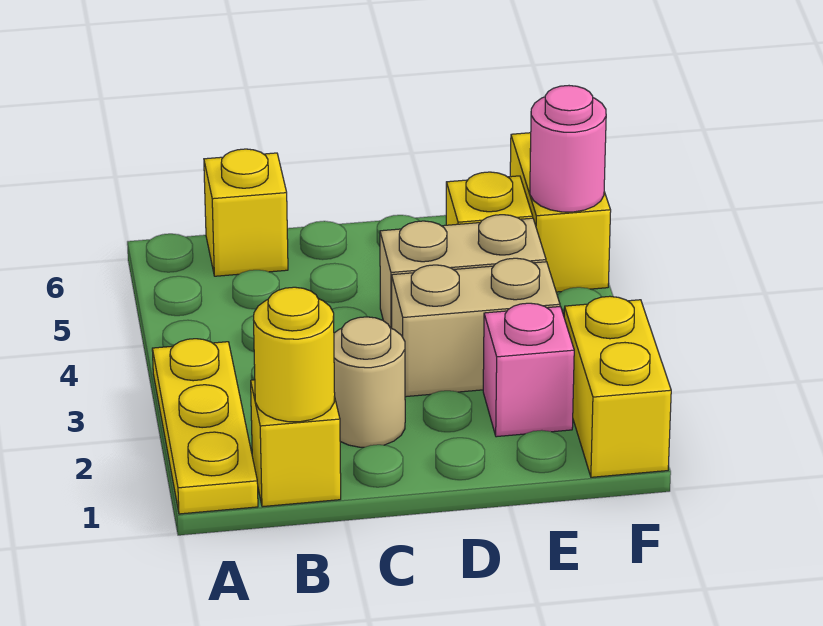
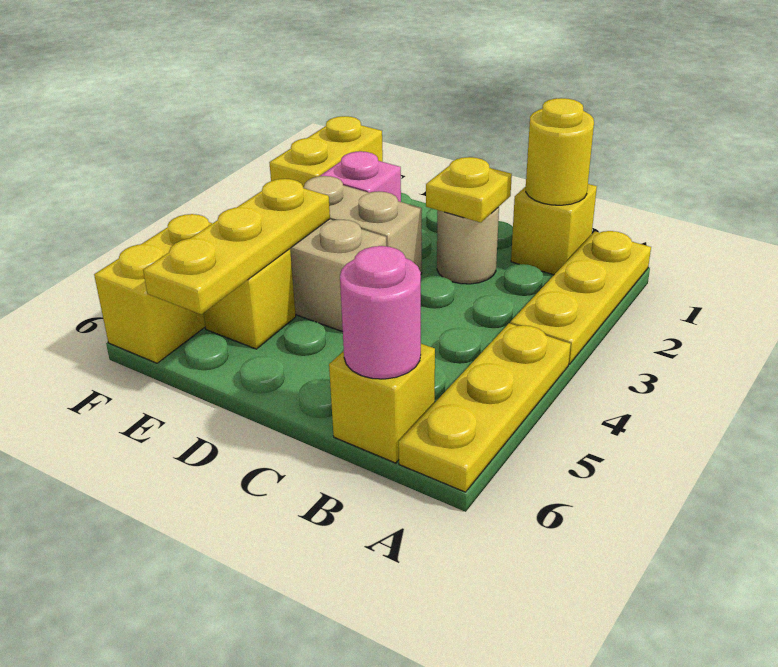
none -> yellow plate A4:A6 level 1
none -> yellow plate C2 level 2
none -> yellow plate E4:E6 level 2
pink round brick F5 level 2 -> pink round brick B6 level 2

